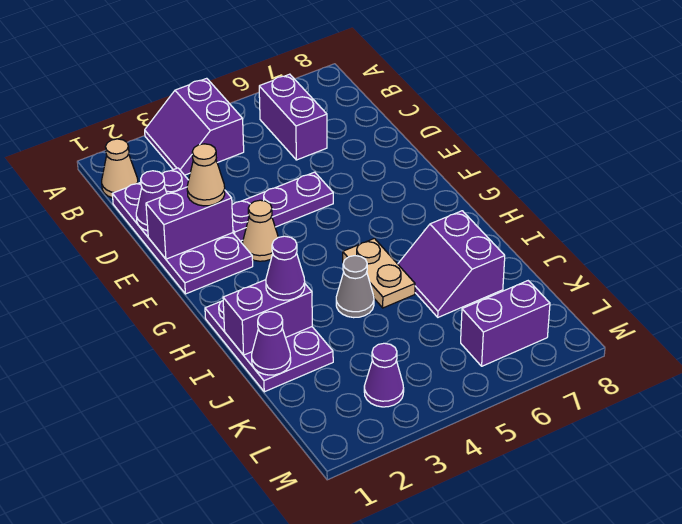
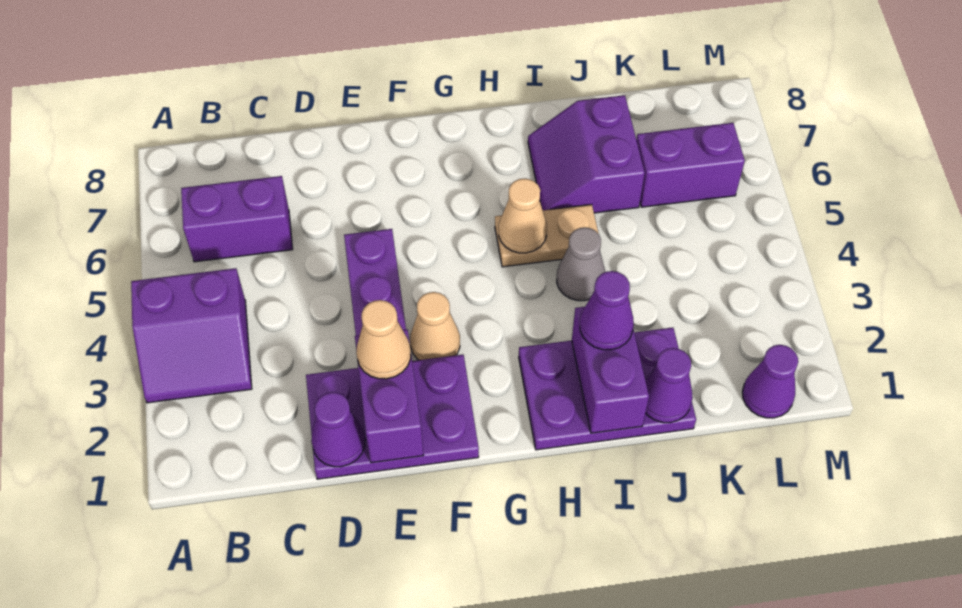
tan cone B1 level 1 -> tan cone H5 level 2
purple plate C1:F2 level 1 -> purple plate D1:F2 level 1
purple slope I6:J7 level 1 top 7 -> purple slope I6:J7 level 1 top J
purple cone L3 level 1 -> purple cone L1 level 1
purple brick L6:L7 level 1 -> purple brick K6:L6 level 1

